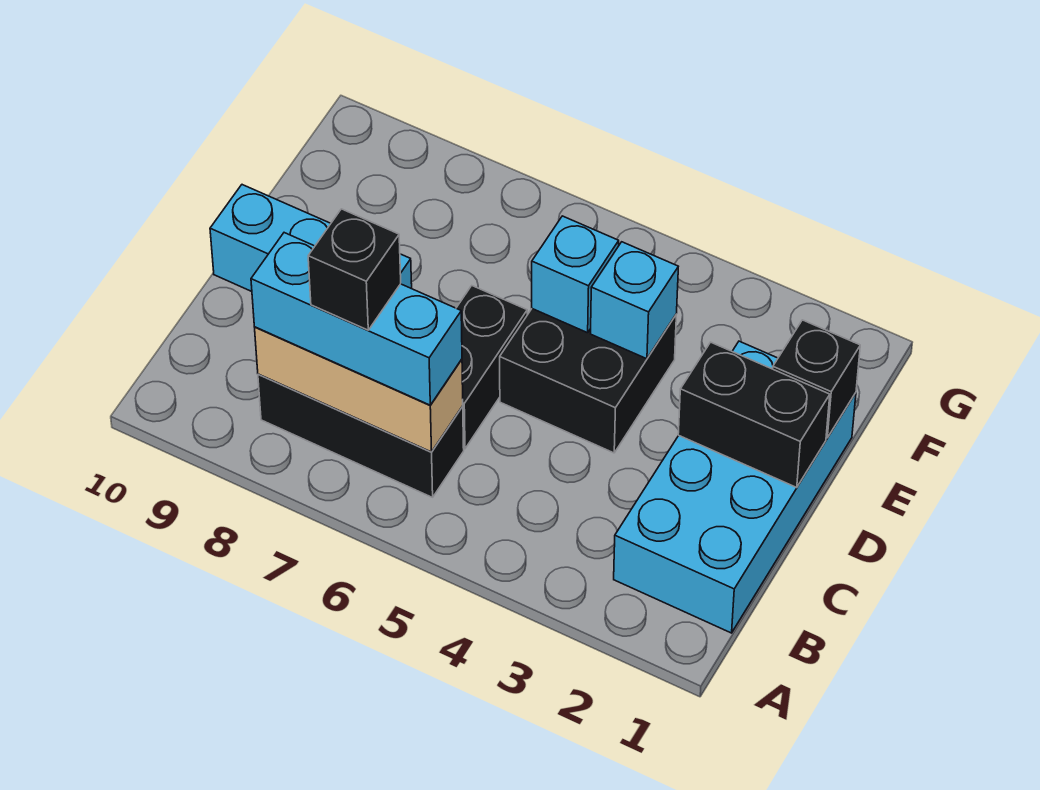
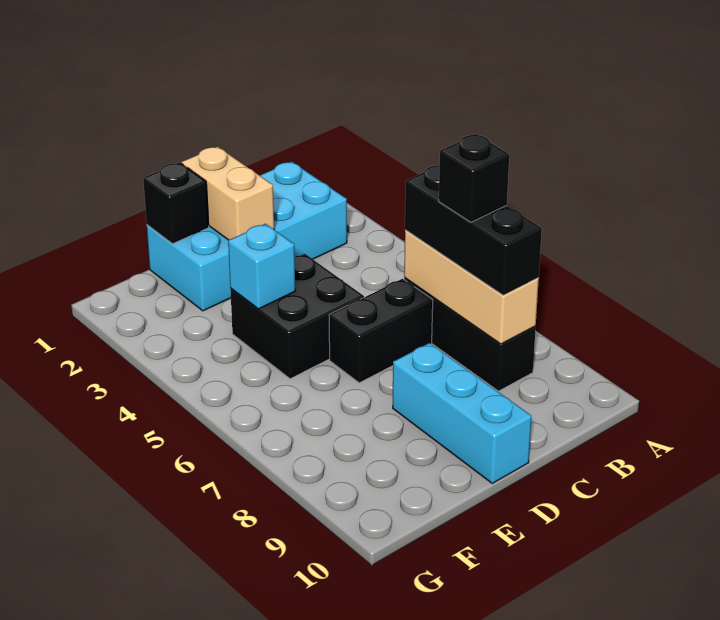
cyan brick B6:B8 level 3 -> black brick B6:B8 level 3
black brick D1:D2 level 2 -> tan brick D1:D2 level 2
cyan brick E5 level 2 -> none

